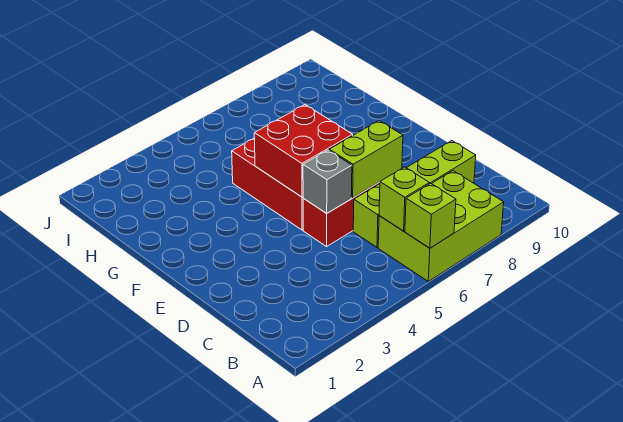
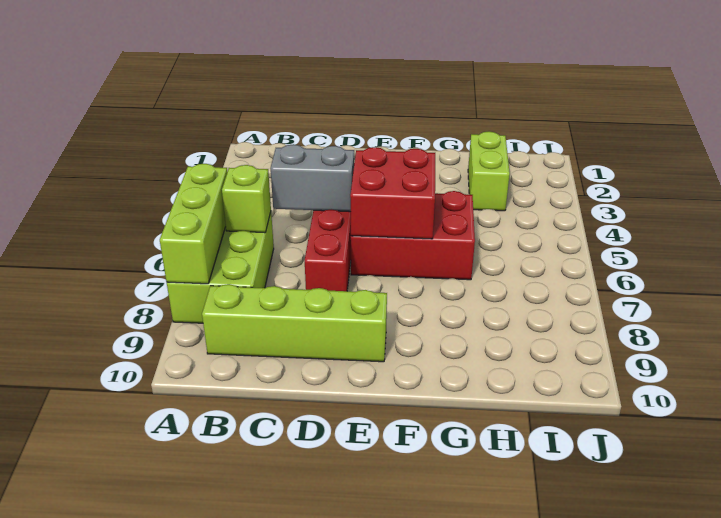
lime brick A6 level 2 -> lime brick A6:A8 level 2
lime brick C6:C9 level 1 -> lime brick B9:E9 level 1
grey brick D5 level 2 -> grey brick C5:D5 level 2
lime brick D6:D7 level 2 -> lime brick H2:H3 level 1

